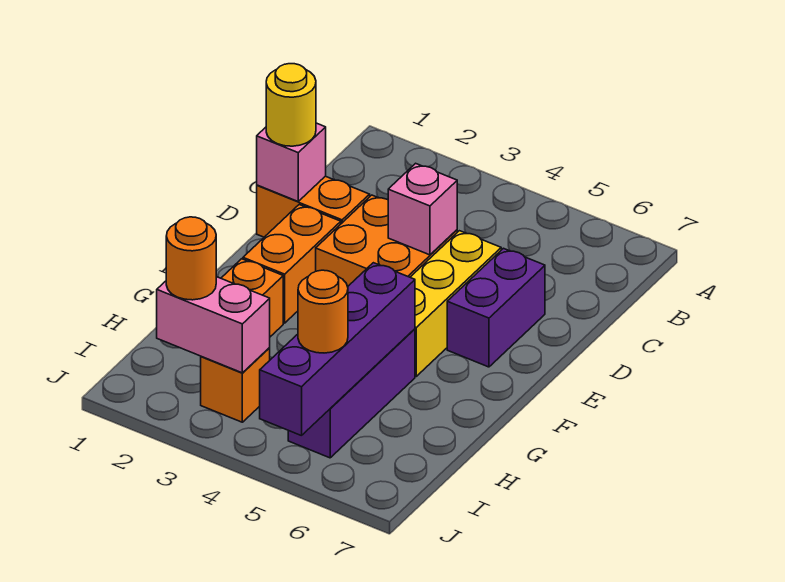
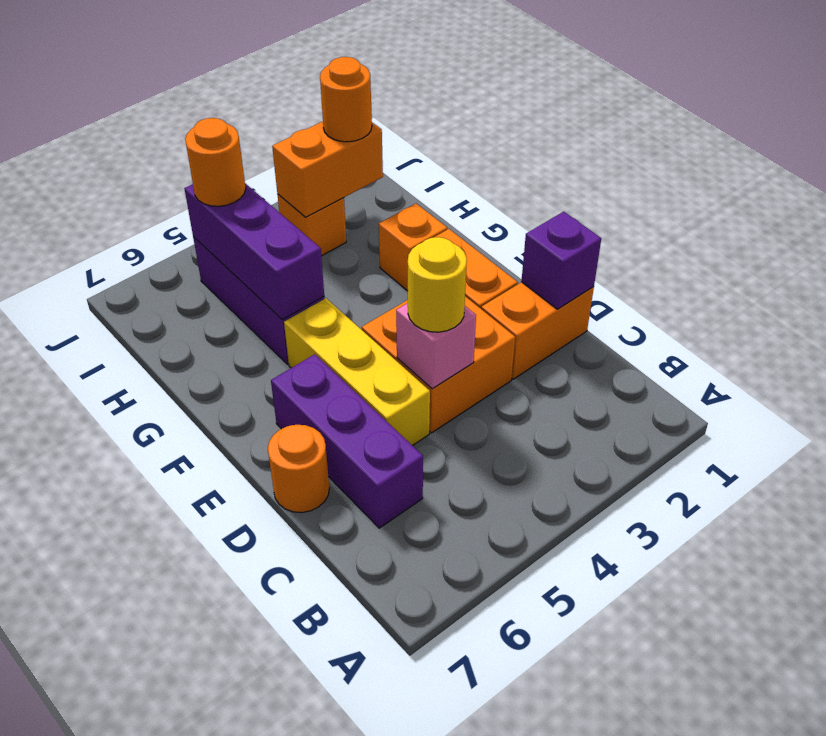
pink brick D1 level 2 -> purple brick D1 level 2
yellow round brick D1 level 3 -> yellow round brick D4 level 3
purple brick D6:E6 level 1 -> purple brick C6:E6 level 1
none -> orange round brick D7 level 1
purple brick G5:J5 level 2 -> purple brick G5:I5 level 2
pink brick I2:I3 level 2 -> orange brick I2:I3 level 2

